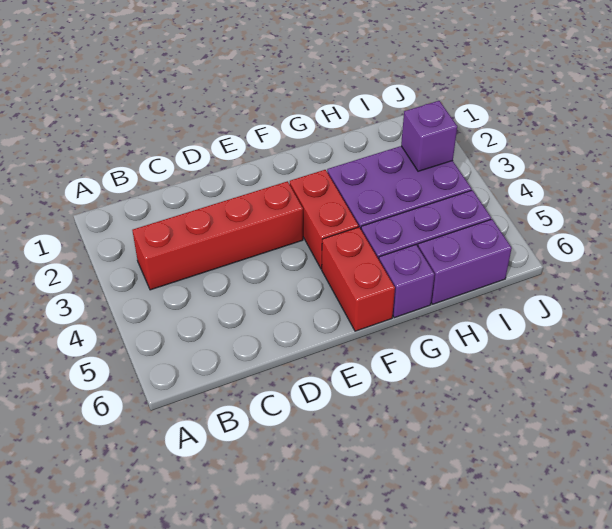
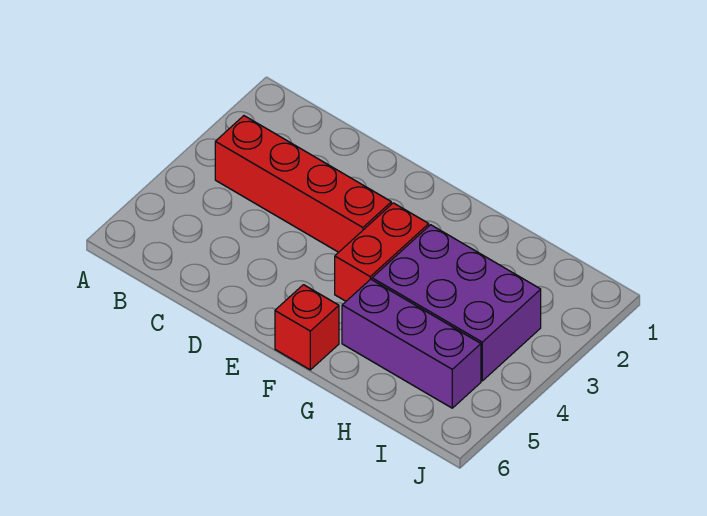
red brick F5:F6 level 1 -> red brick F6 level 1
purple brick G6 level 1 -> none
purple brick H6:I6 level 1 -> none
purple brick I3 level 2 -> none

